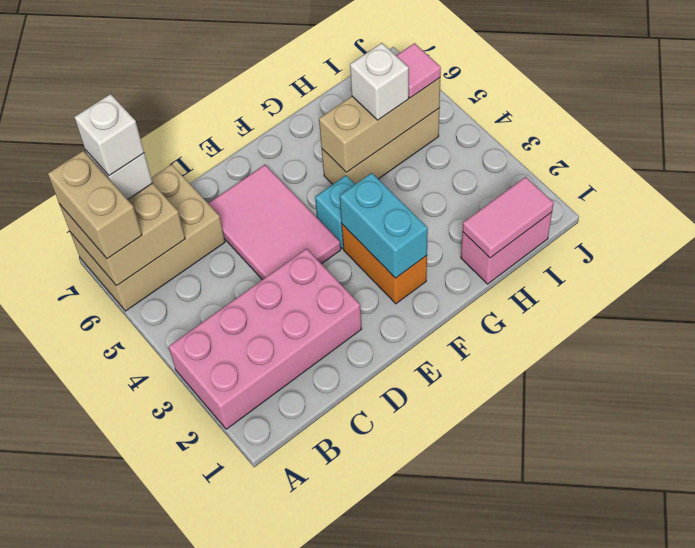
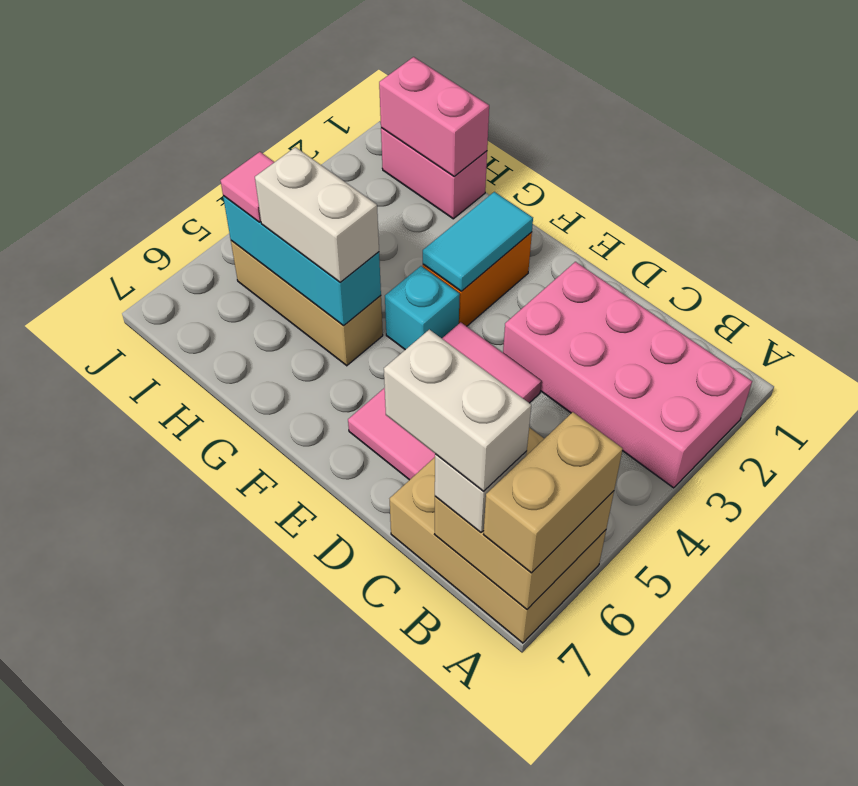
white brick B7 level 4 -> white brick B7:C7 level 4
cyan brick F2:F3 level 2 -> cyan tile F2:F3 level 2
tan brick G5:I5 level 2 -> cyan brick G5:I5 level 2
pink tile H1:I1 level 2 -> pink brick H1:I1 level 2
white brick H5 level 3 -> white brick G5:H5 level 3

